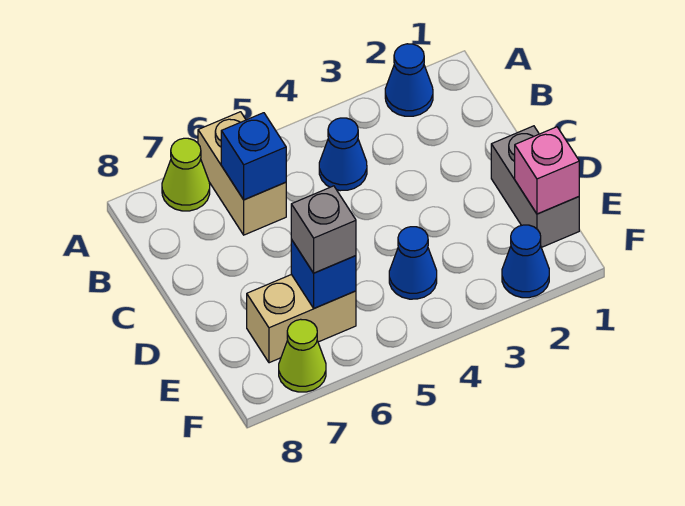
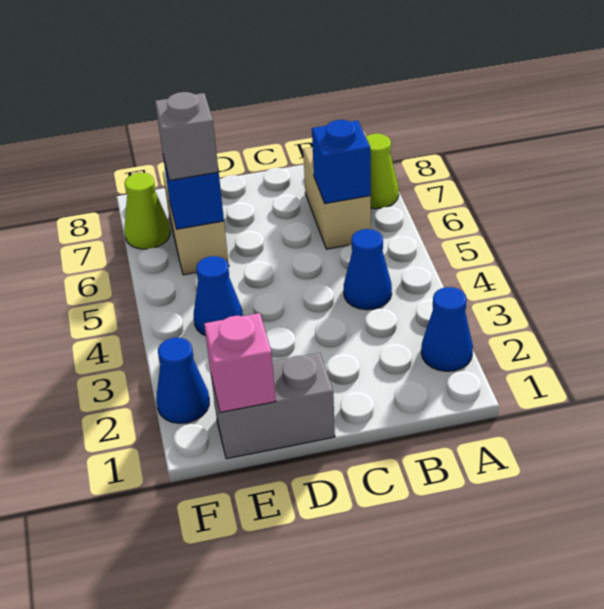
tan brick A6:B6 level 1 -> tan brick B6:B7 level 1

